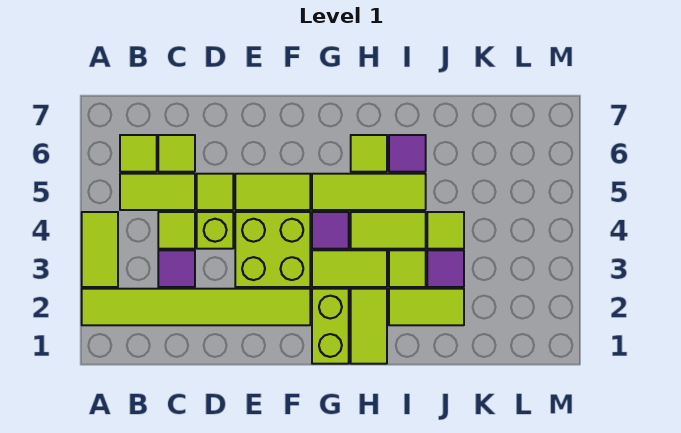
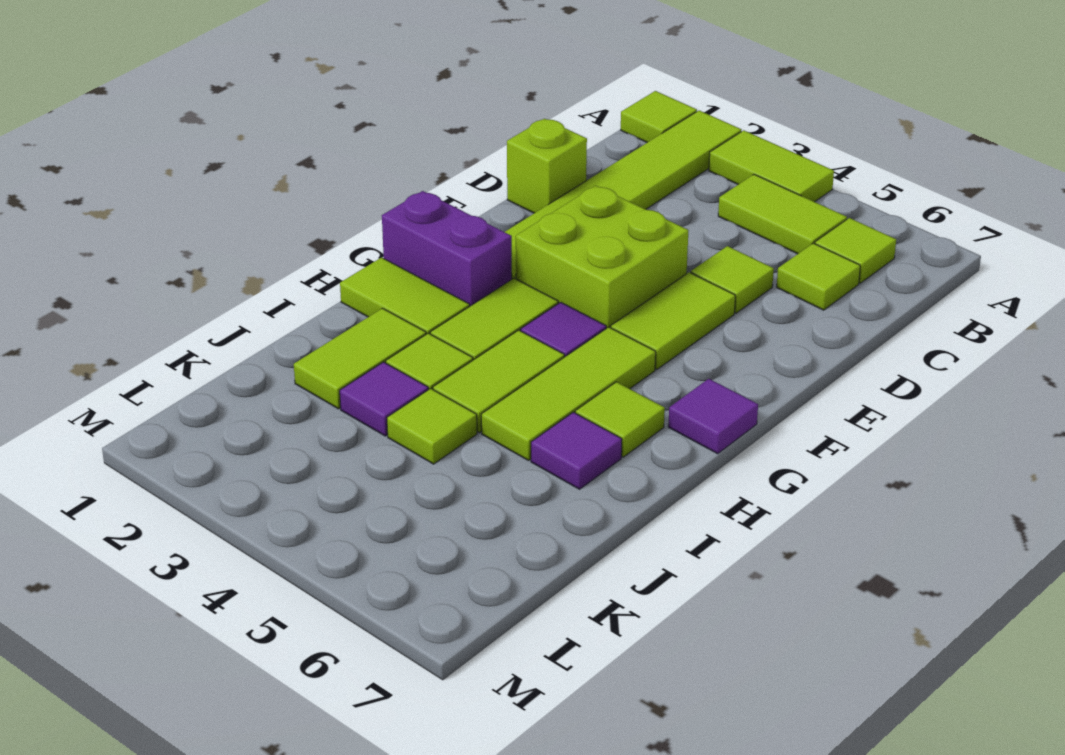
lime tile B5:C5 level 1 -> lime tile B4:B5 level 1
purple tile C3 level 1 -> purple tile G7 level 1
lime tile C4 level 1 -> lime tile A1 level 1
lime brick D4 level 1 -> lime brick D1 level 1
lime brick G1:G2 level 1 -> purple brick G1:G2 level 1

